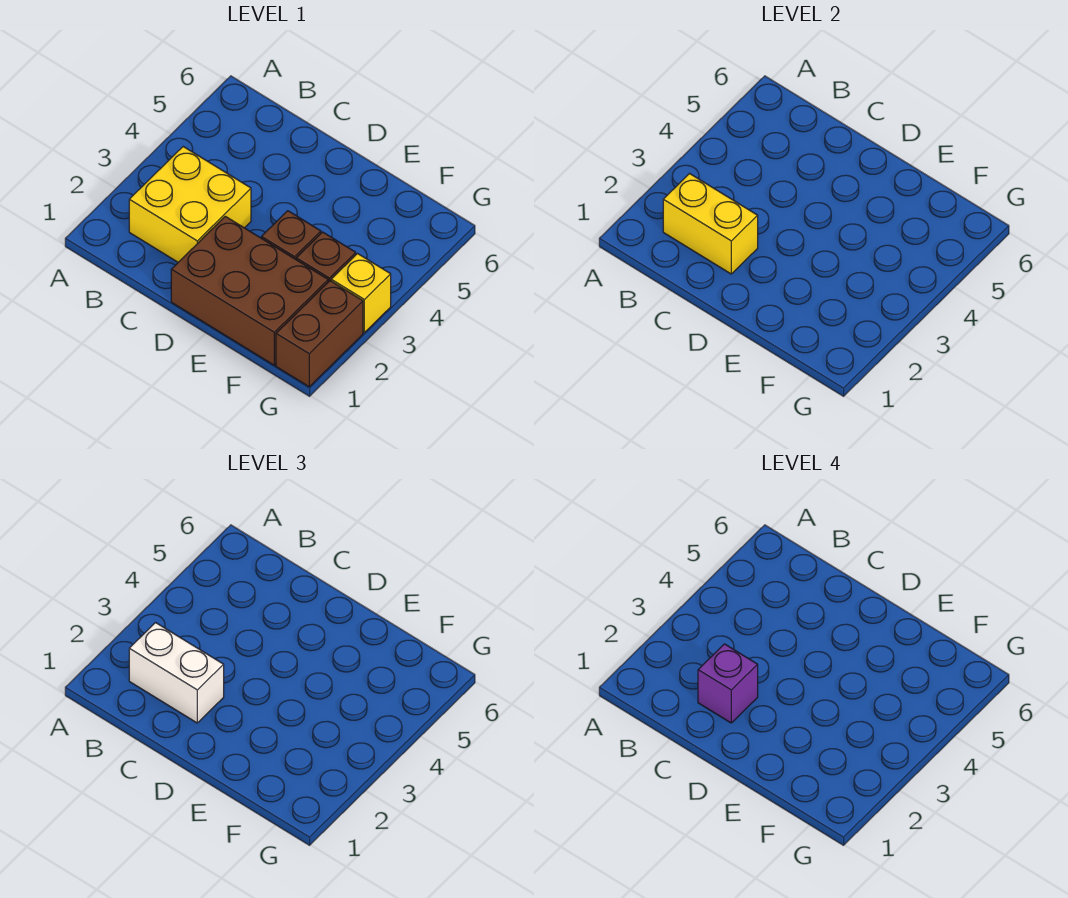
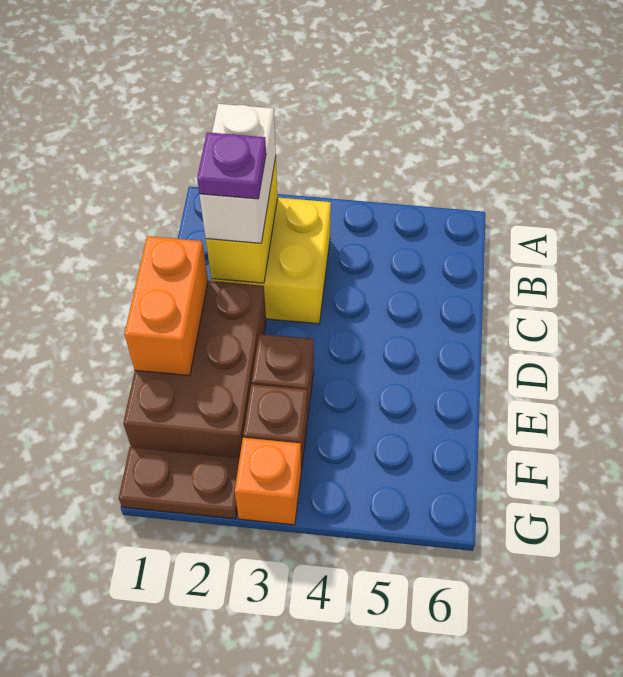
purple brick C2 level 4 -> purple plate C2 level 4
none -> orange brick D1:E1 level 2
brown brick G1:G2 level 1 -> brown plate G1:G2 level 1
yellow brick G3 level 1 -> orange brick G3 level 1

